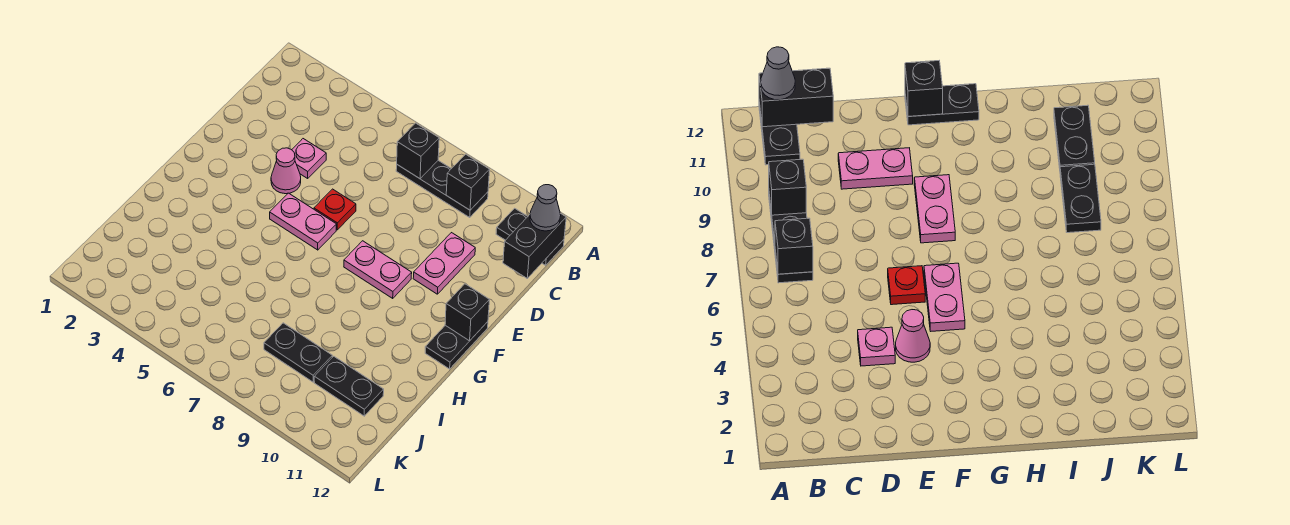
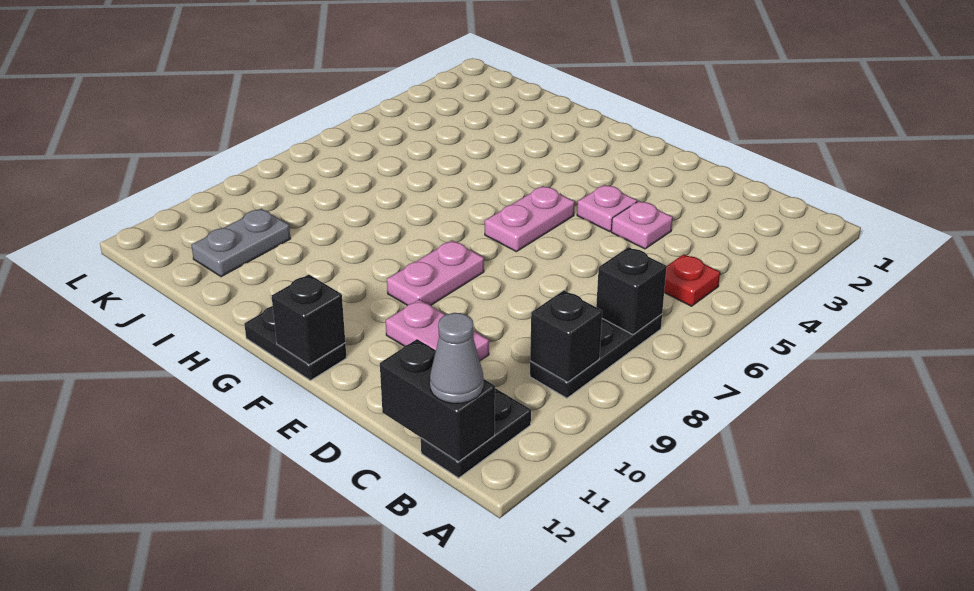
pink cone E4 level 1 -> pink plate E4 level 1
red plate E6 level 1 -> red plate B5 level 1
black plate J8:J9 level 1 -> none
black plate J10:J11 level 1 -> grey plate J10:J11 level 1

